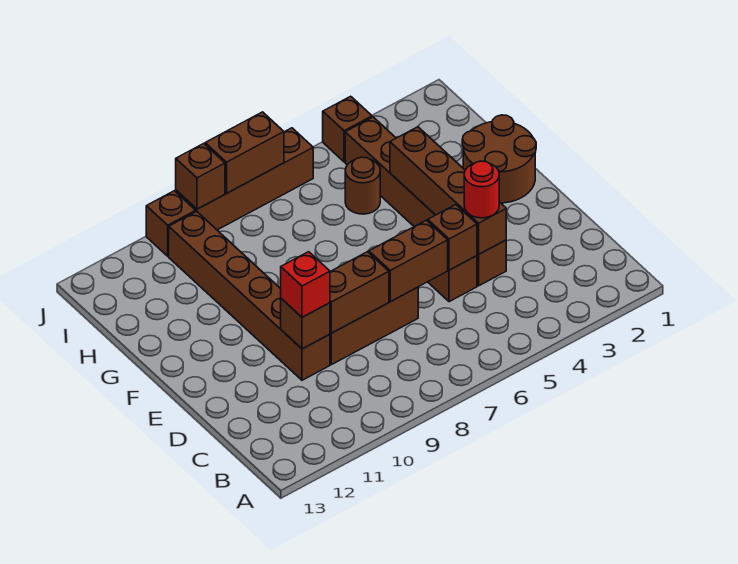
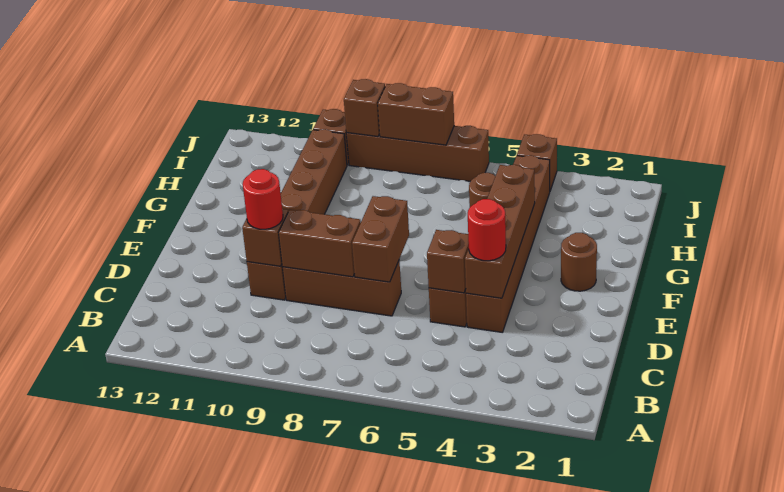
brown brick D6:D7 level 2 -> brown brick D7:E7 level 2
red brick D10 level 3 -> red round brick D10 level 3
brown round brick F1:G2 level 1 -> brown round brick F2 level 1

